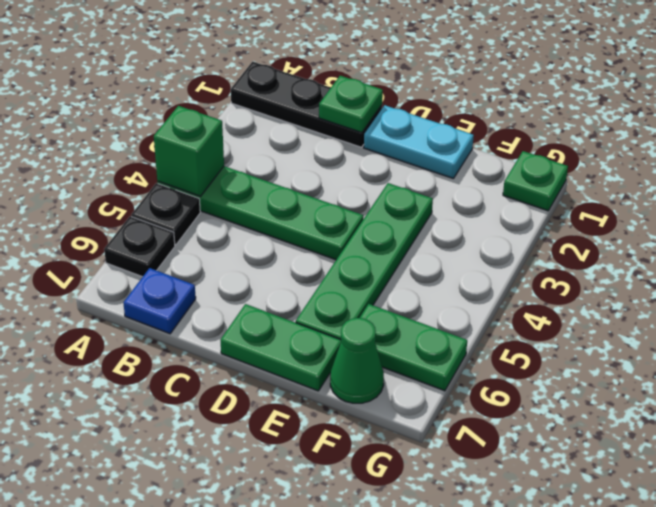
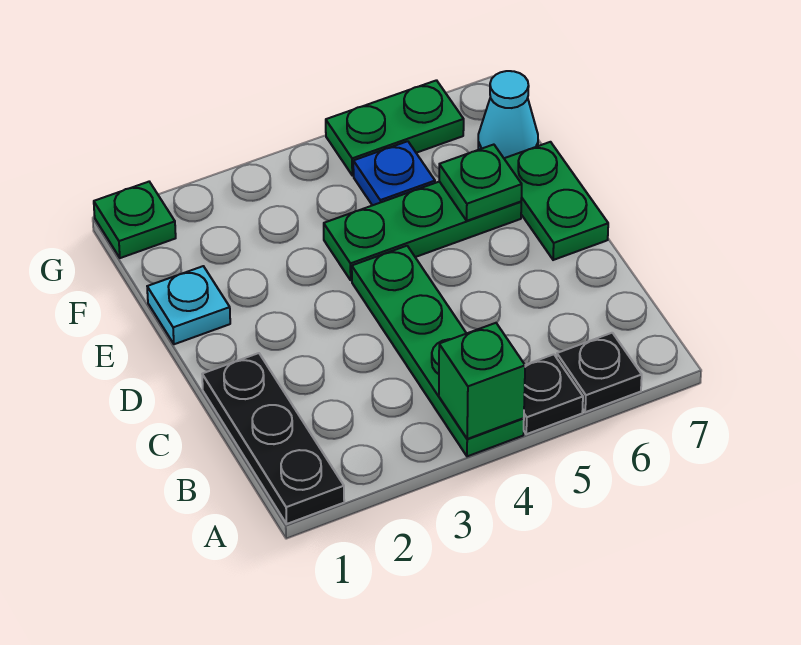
blue plate B7 level 1 -> blue plate F5 level 1
green plate C1 level 2 -> green plate E6 level 2
cyan plate D1:E1 level 1 -> cyan plate E1 level 1
green plate E3:E6 level 1 -> green plate E4:E6 level 1
green plate F6:G6 level 1 -> green plate G5:G6 level 1
green cone F7 level 1 -> cyan cone F7 level 1

